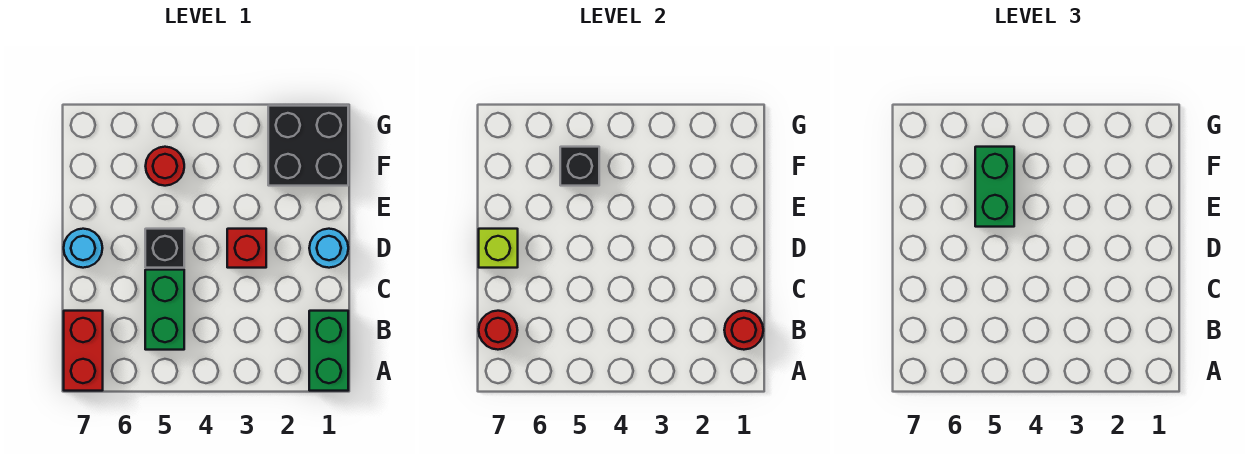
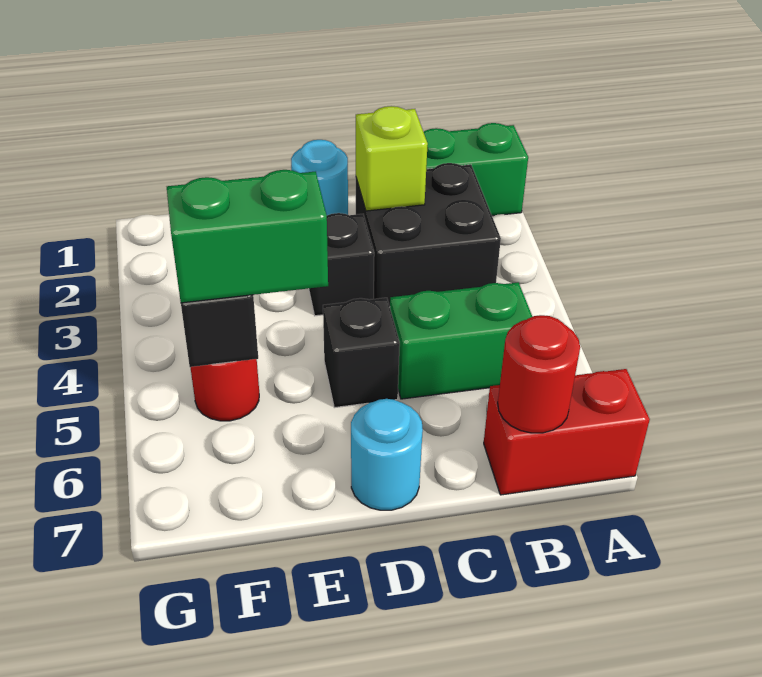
red round brick B1 level 2 -> none
red brick D3 level 1 -> black brick D3 level 1
lime brick D7 level 2 -> lime brick C2 level 2
black brick F1:G2 level 1 -> black brick B2:C3 level 1

